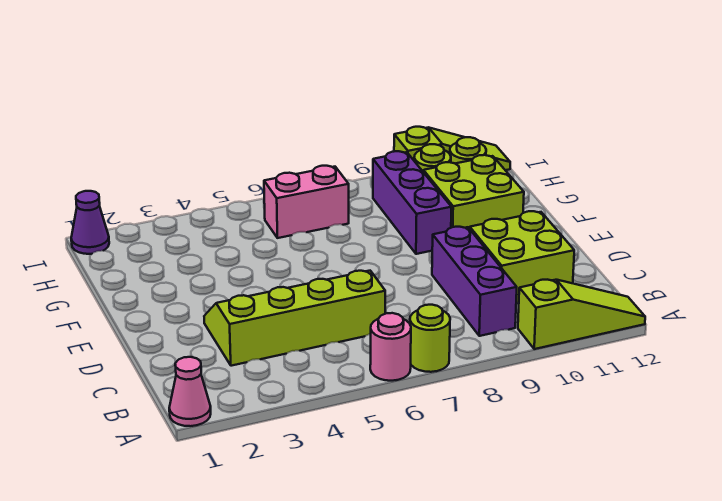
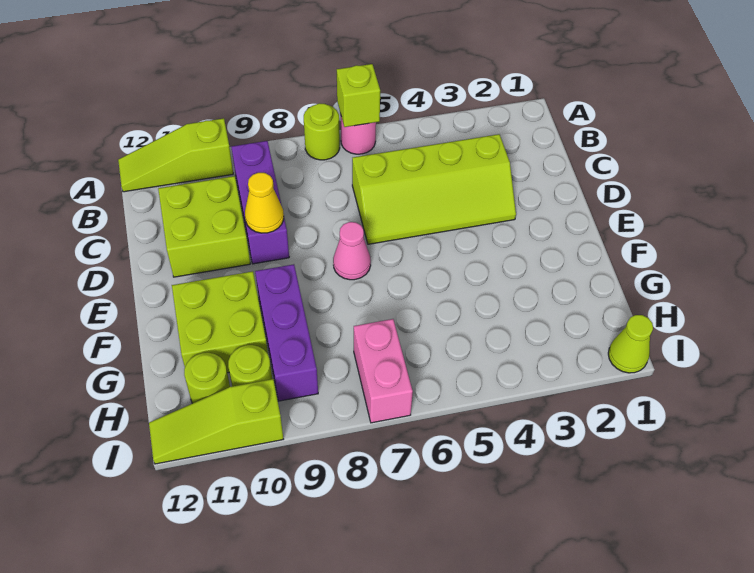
pink cone A1 level 1 -> pink cone E7 level 1
none -> lime brick A6 level 2
none -> yellow cone D9 level 2
pink brick H6:H7 level 1 -> pink brick H7:I7 level 1
purple cone I1 level 1 -> lime cone I1 level 1

